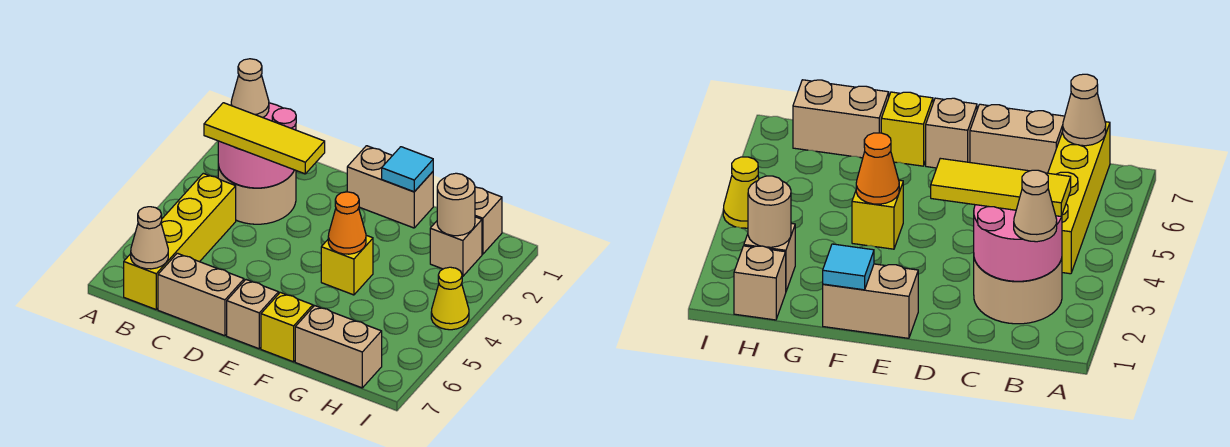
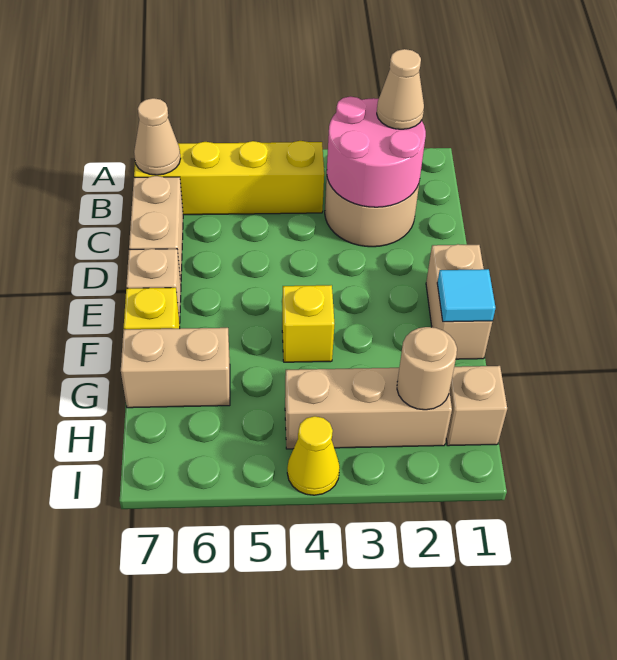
yellow tile B3:D3 level 3 -> none
orange cone F4 level 2 -> none
tan brick G7:H7 level 1 -> tan brick G6:G7 level 1
tan brick H2 level 1 -> tan brick H2:H4 level 1

